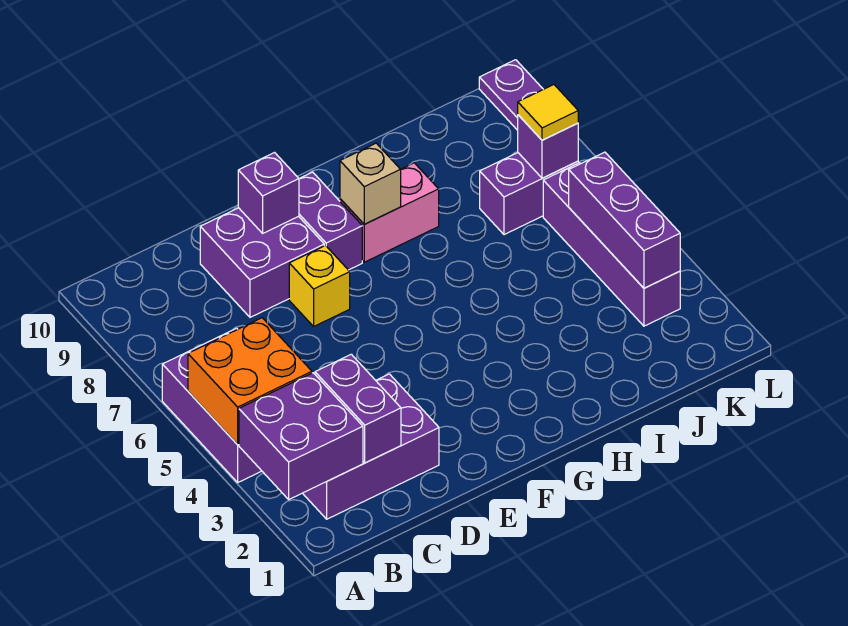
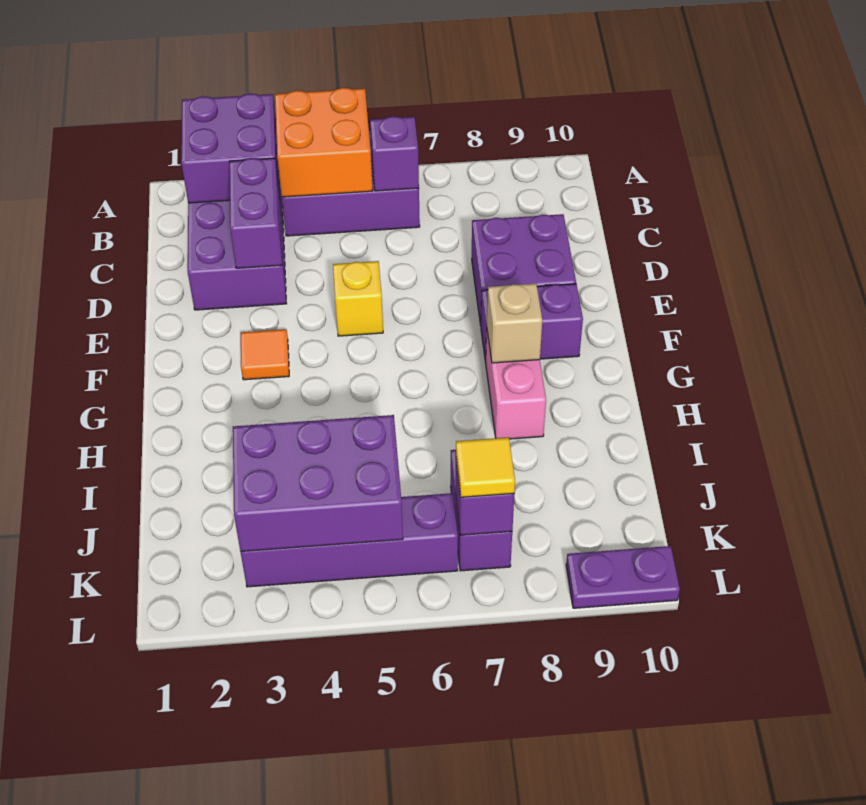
purple brick C2:C3 level 2 -> purple brick C3:D3 level 2
yellow brick E7 level 1 -> yellow brick E5 level 1
purple brick E9 level 2 -> purple brick B6 level 2
none -> orange tile F3 level 1
purple brick K3:K5 level 2 -> purple brick J3:K5 level 2

